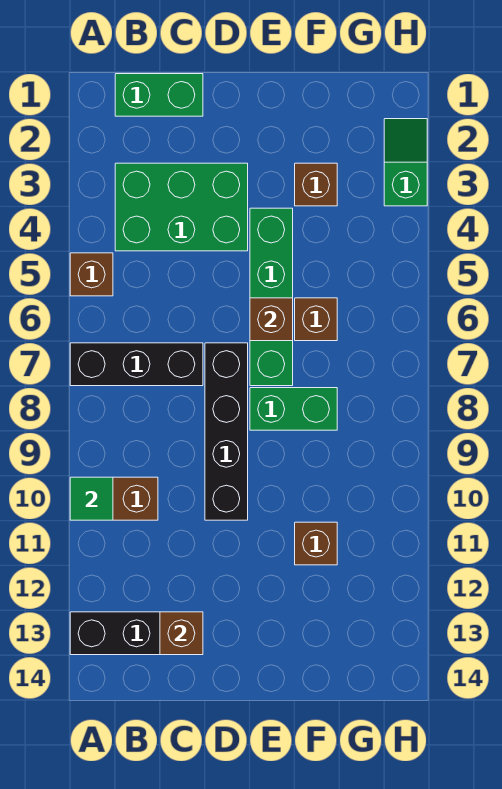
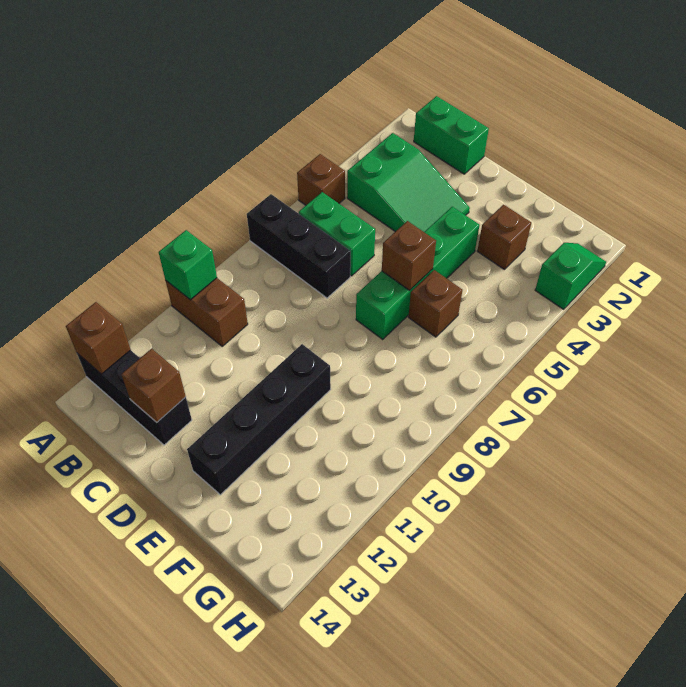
green tile A10 level 2 -> green brick A10 level 2
green brick B3:D4 level 1 -> green slope B3:D4 level 1 top B
black brick D7:D10 level 1 -> black brick E10:E13 level 1
green brick E8:F8 level 1 -> green brick B6:C6 level 1
brown brick F11 level 1 -> brown brick A13 level 2

